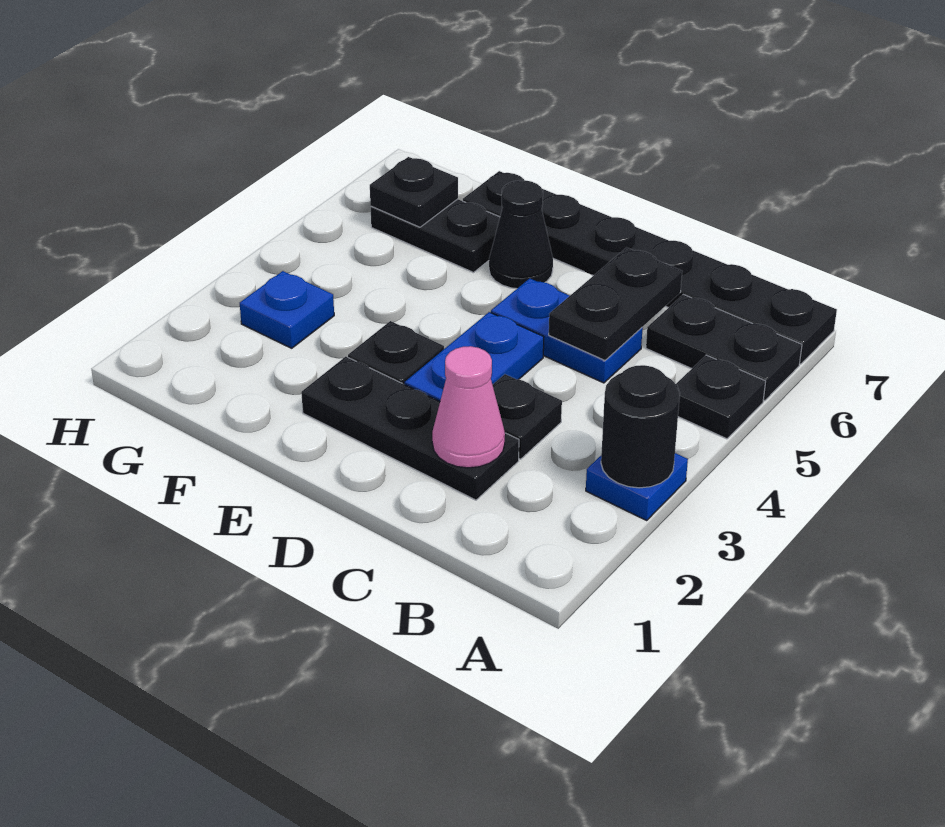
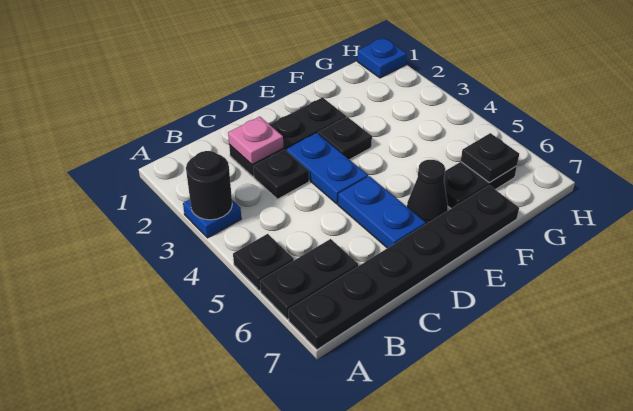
pink cone C2 level 2 -> pink plate C2 level 2
blue plate C5:D5 level 1 -> blue plate D5:D6 level 1
black plate C5:C6 level 2 -> none
blue plate G3 level 1 -> blue plate H1 level 1

